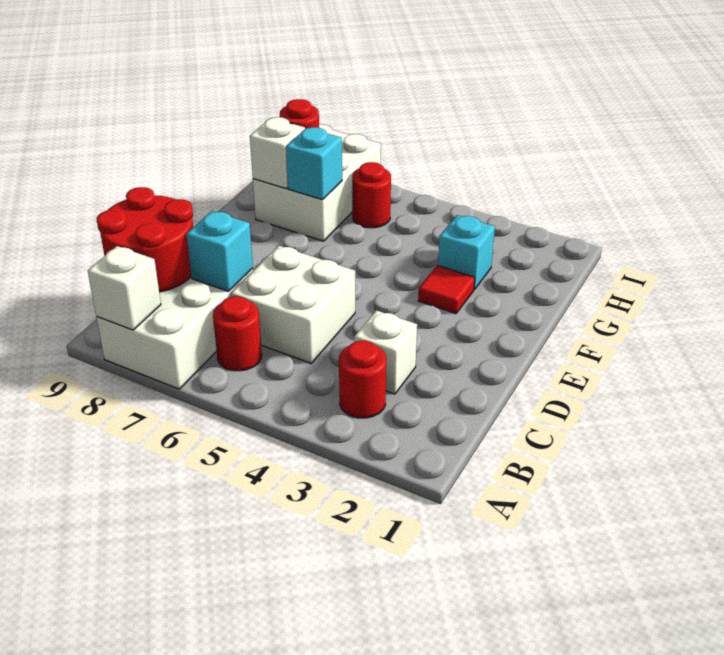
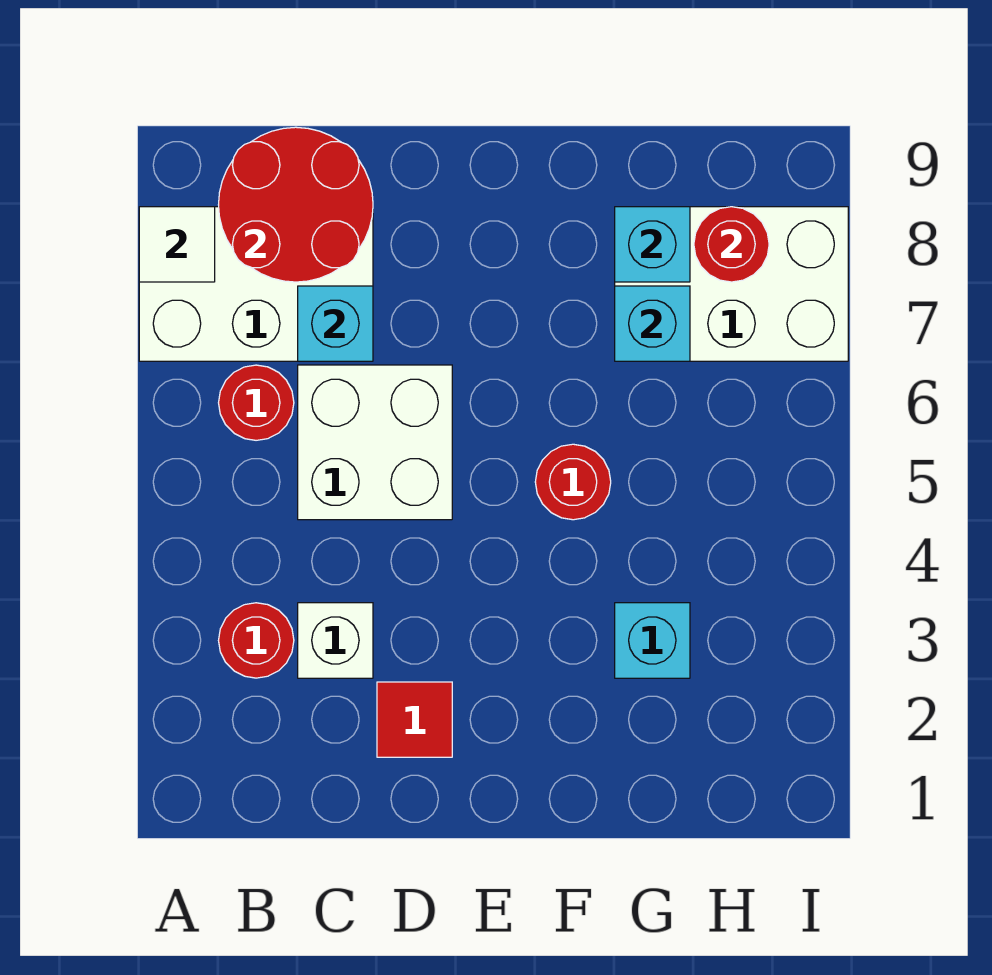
white brick A8 level 2 -> white tile A8 level 2
red tile F3 level 1 -> red tile D2 level 1
white brick G8 level 2 -> cyan brick G8 level 2
red round brick H6 level 1 -> red round brick F5 level 1

